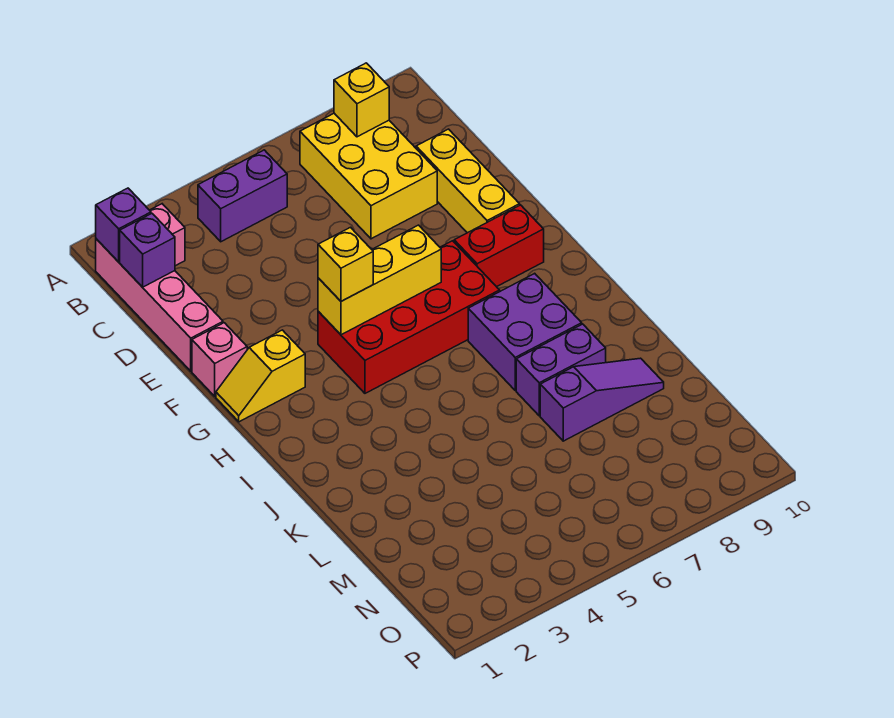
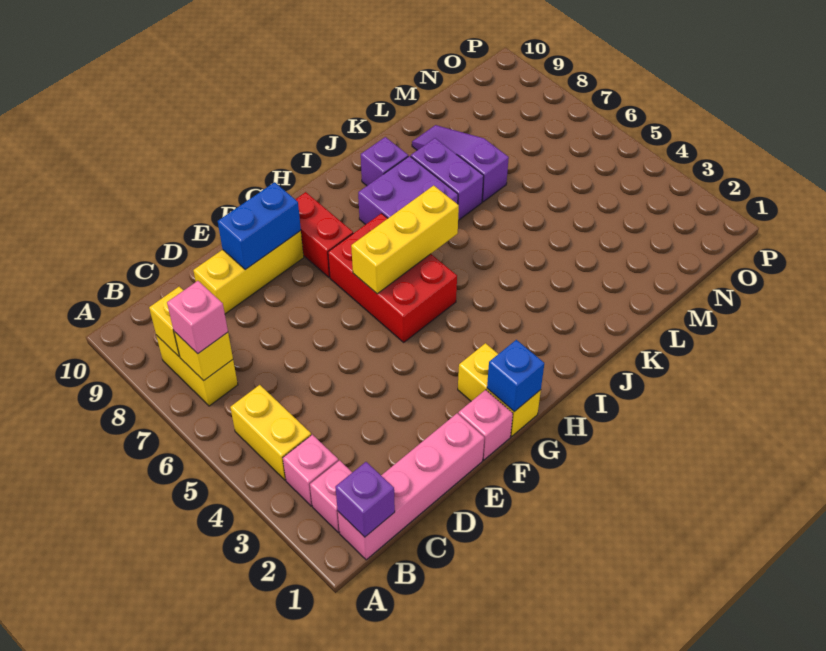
none -> pink brick B3 level 1
purple brick B4:B5 level 1 -> yellow brick B4:B5 level 1
yellow brick B7:D8 level 1 -> yellow brick B7:B8 level 1
none -> pink brick B7 level 3
purple brick C1 level 2 -> purple brick J9 level 1
none -> blue brick E9:F9 level 2
yellow slope G1:G2 level 1 top 2 -> yellow brick G1:G2 level 1
none -> blue brick G1 level 2
red brick G4:H7 level 1 -> red brick G5:H7 level 1
yellow brick G4:G6 level 2 -> yellow brick G6:I6 level 2
yellow brick G4 level 3 -> yellow brick B7 level 2

